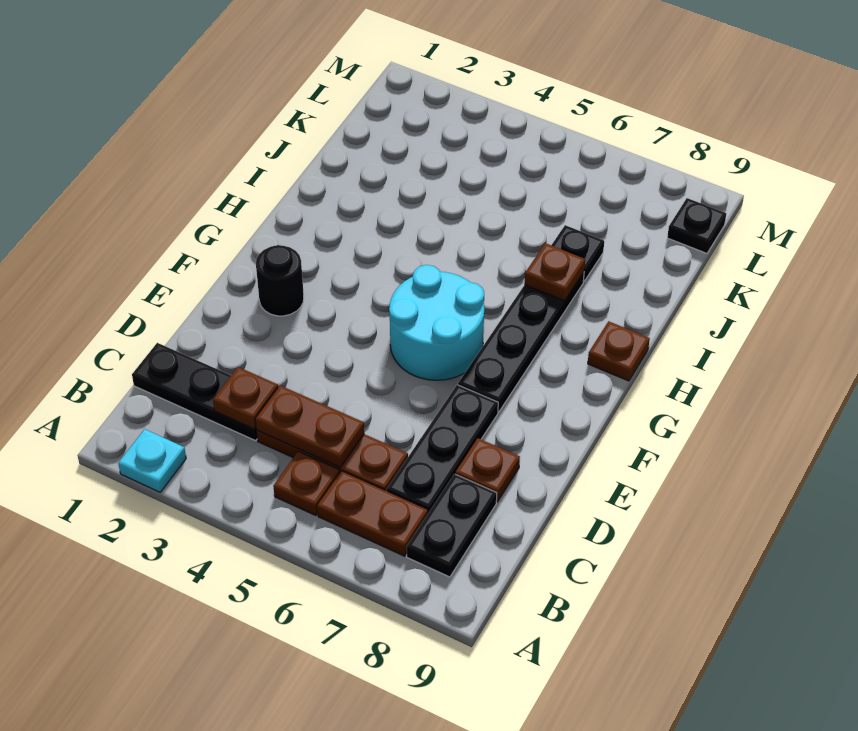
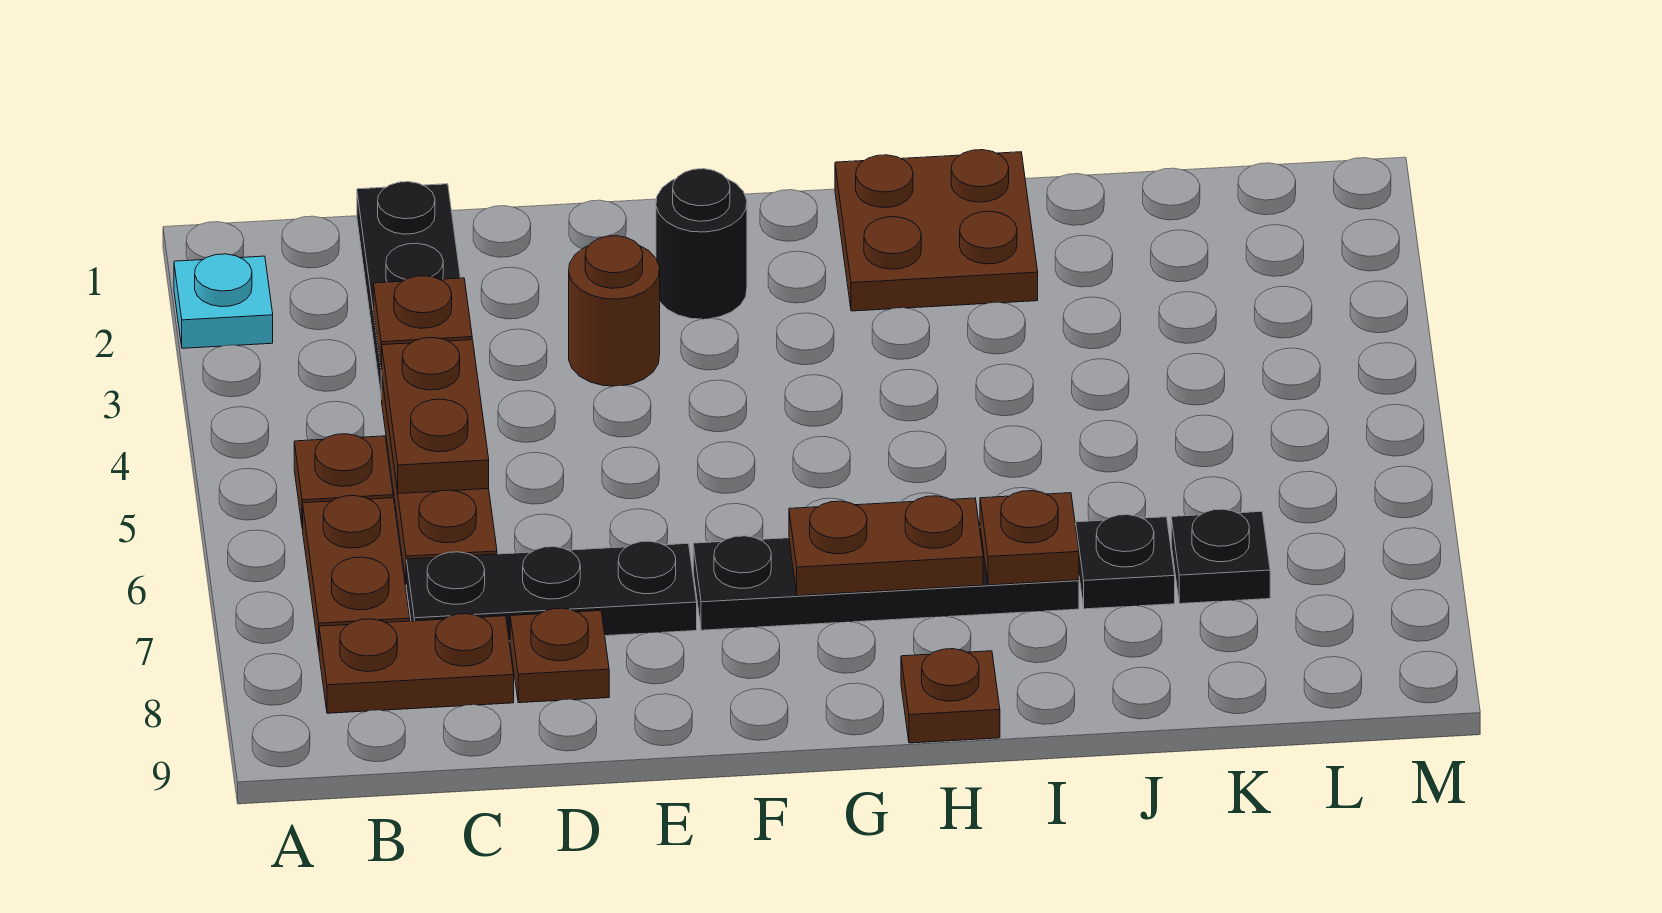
black plate B8:C8 level 1 -> brown plate B8:C8 level 1
none -> brown round brick E3 level 1
cyan round brick F5:G6 level 1 -> none
none -> brown plate G7:H7 level 2
none -> brown plate H1:I2 level 1
black plate L9 level 1 -> black plate K7 level 1

